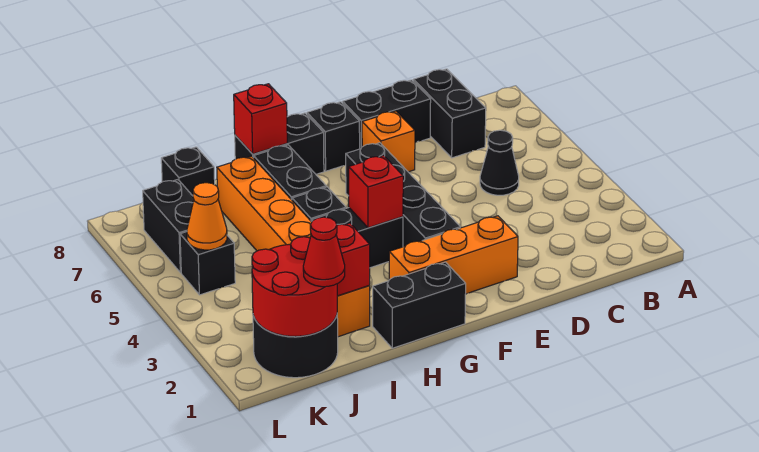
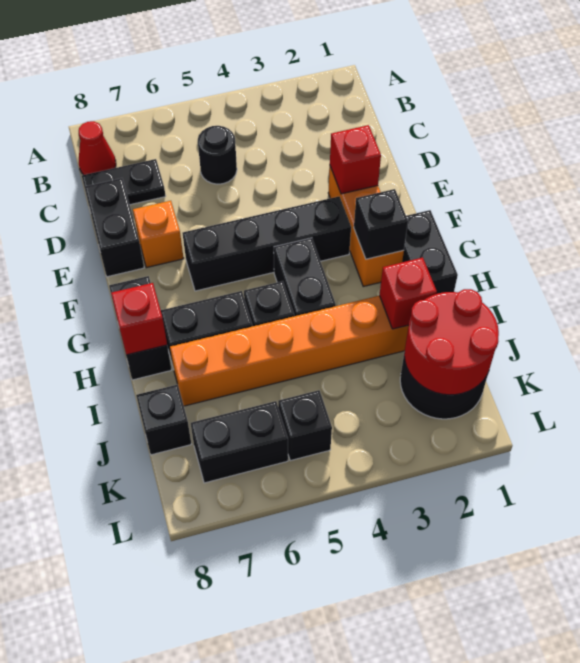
black cone C5 level 1 -> black round brick C5 level 1
black brick C7:C8 level 1 -> black plate C7:C8 level 1
black brick F8 level 1 -> black brick G2 level 2
red brick G4 level 2 -> red brick E2 level 2
red cone J1 level 3 -> red cone B8 level 1
orange cone K5 level 2 -> none

